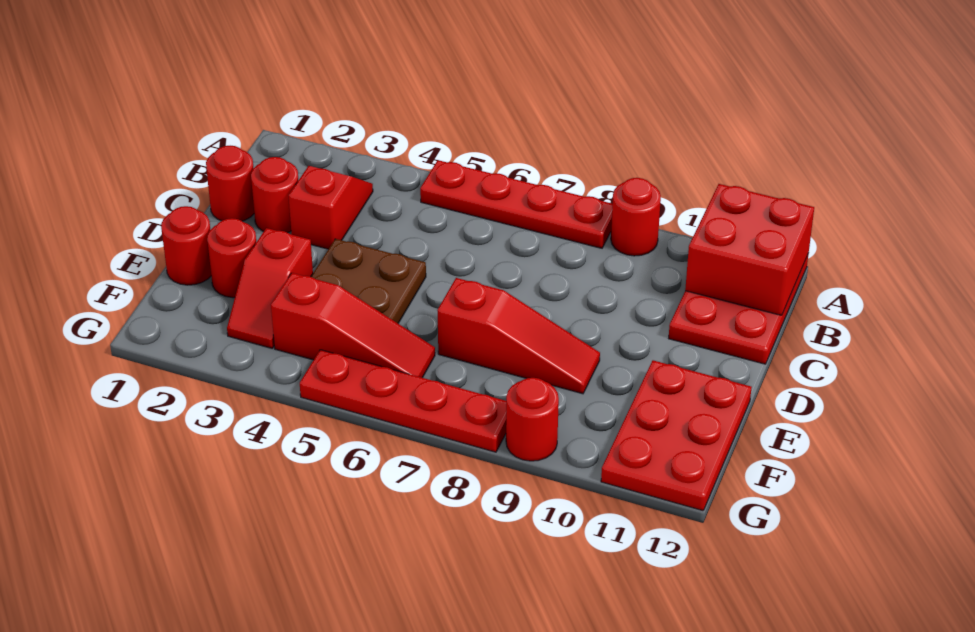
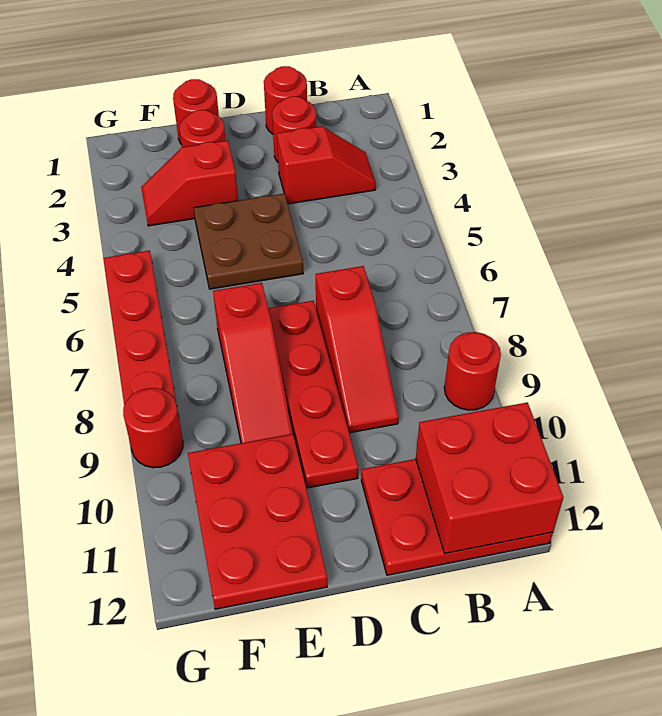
red plate A5:A8 level 1 -> red plate D7:D10 level 1
red plate E11:G12 level 1 -> red plate E10:F12 level 1
red slope F4:F6 level 1 top 4 -> red slope C7:C9 level 1 top 7

